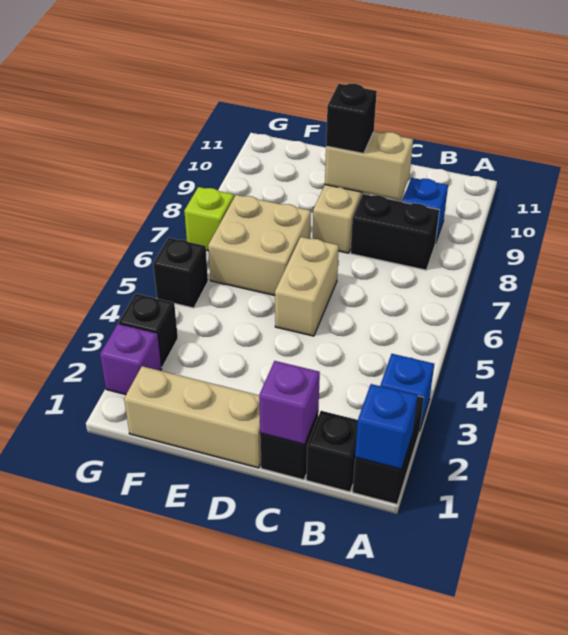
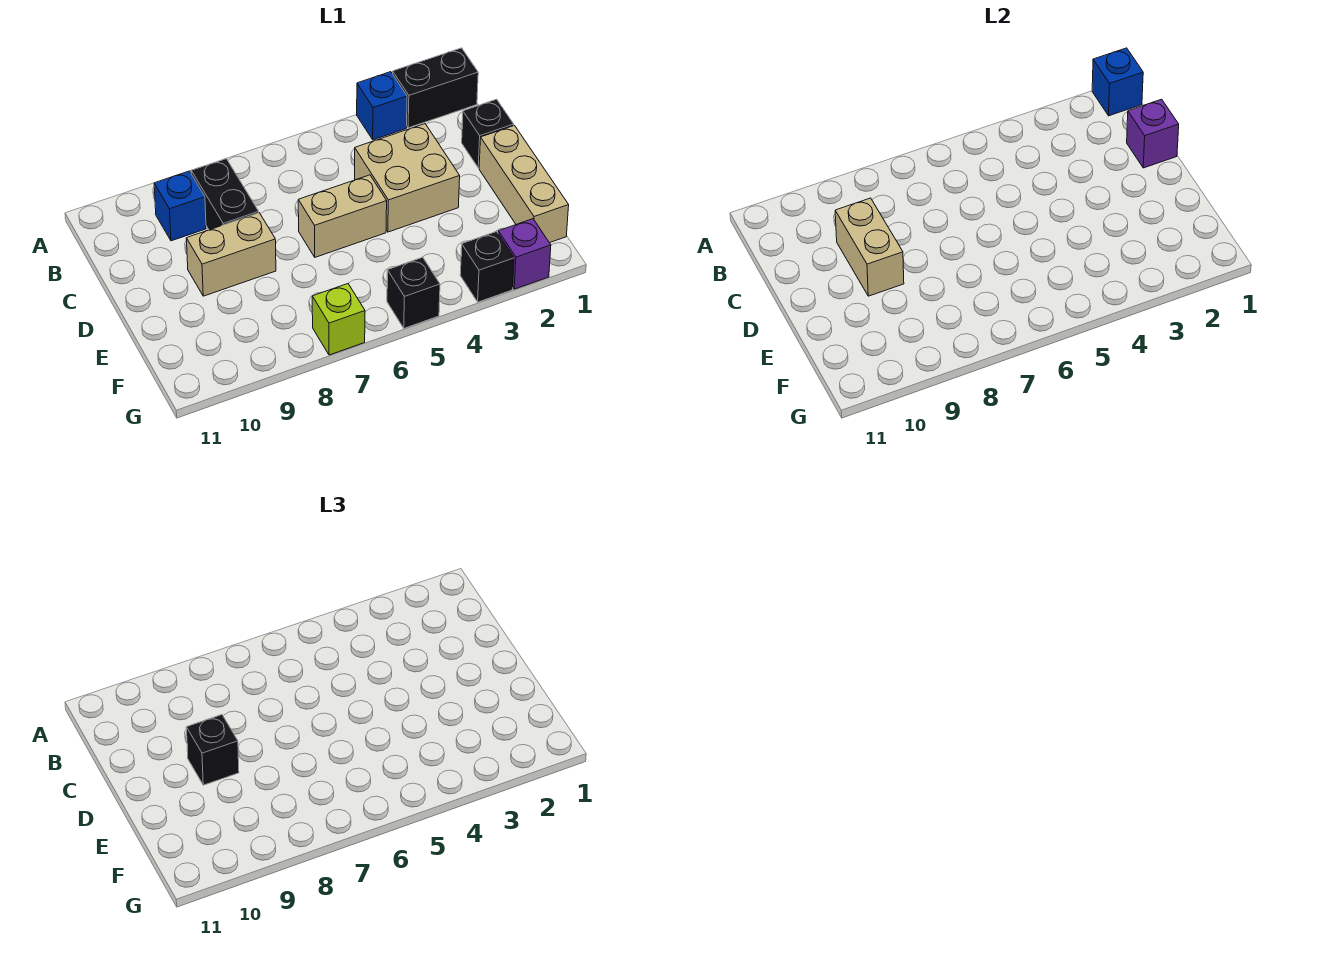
black brick B1 level 1 -> none
tan brick E6:F7 level 1 -> tan brick C3:D4 level 1

